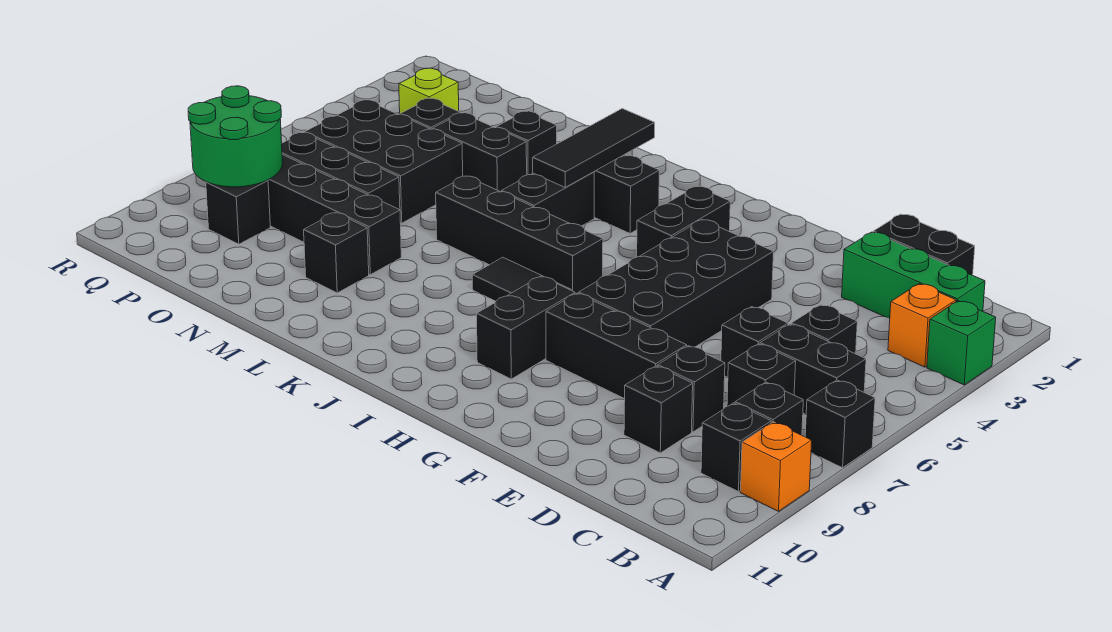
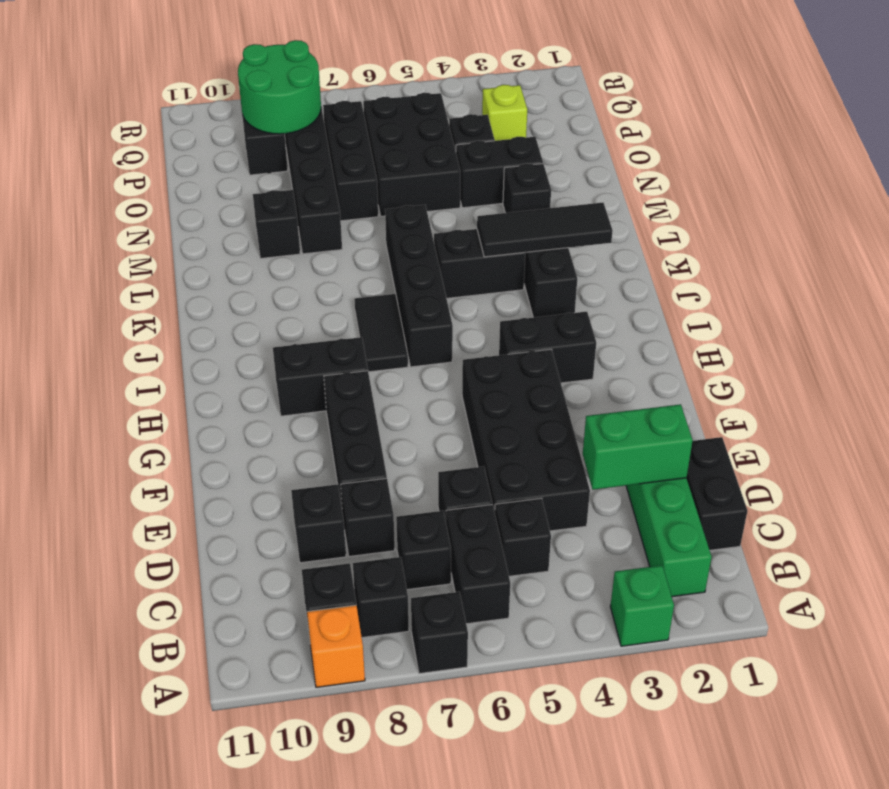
orange brick B3 level 1 -> none
none -> green brick D2:D3 level 2
black brick F4:G7 level 1 -> black brick D4:G5 level 1
black brick M4:N4 level 1 -> black brick N3:N4 level 1

